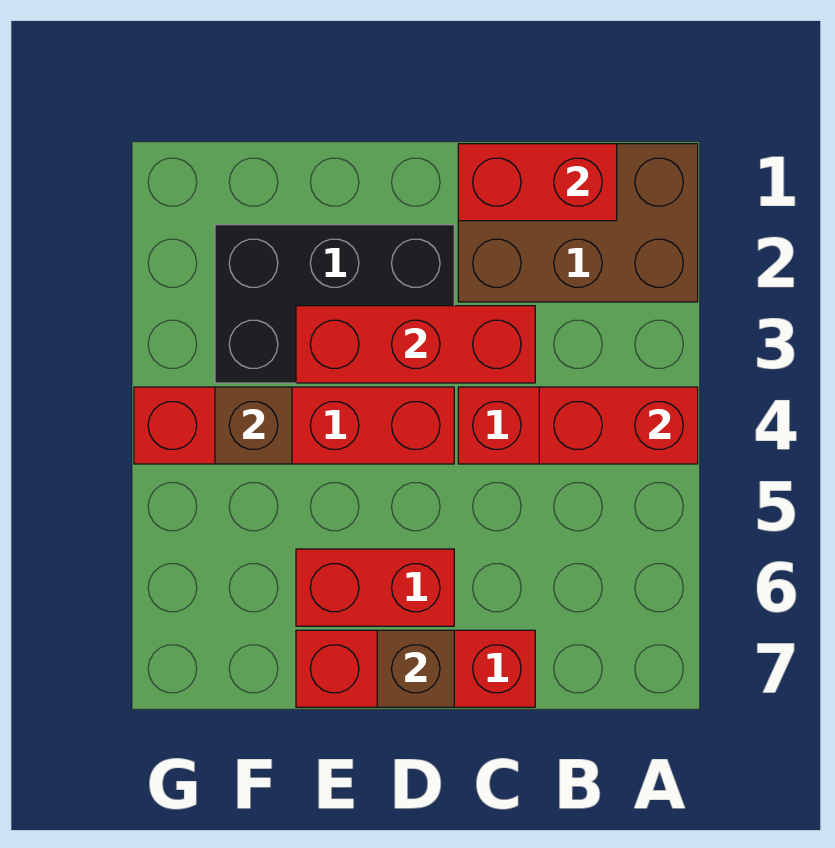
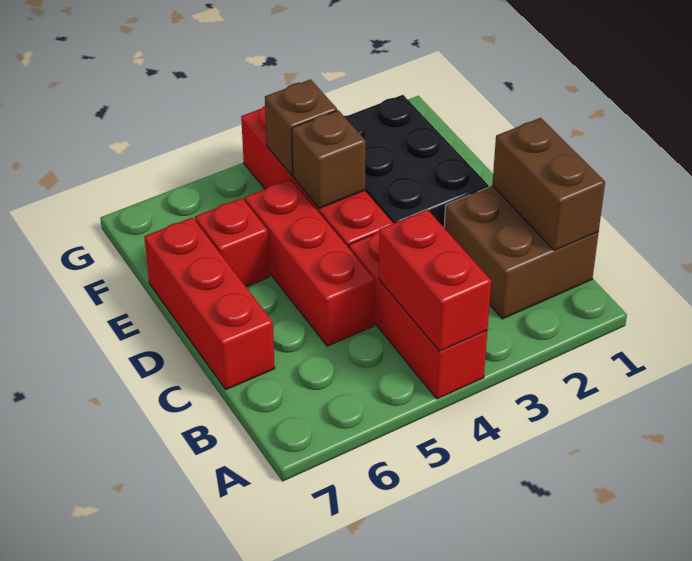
brown brick A1:C2 level 1 -> brown brick B1:C2 level 1
red brick B1:C1 level 2 -> brown brick B1:C1 level 2
red brick C3:E3 level 2 -> red brick C5:E5 level 1
red brick D6:E6 level 1 -> red brick E6 level 1
brown brick D7 level 2 -> brown brick E4 level 2

